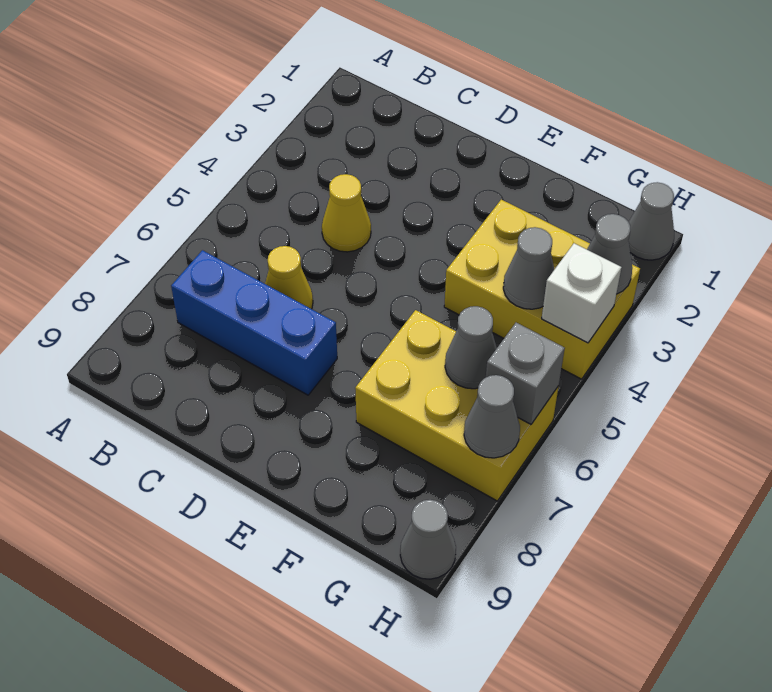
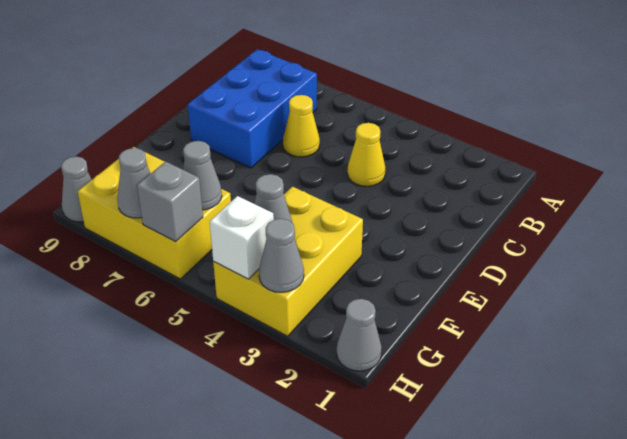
blue brick B7:D7 level 1 -> blue brick B7:D8 level 1
yellow brick F6:H7 level 1 -> yellow brick G6:H8 level 1

